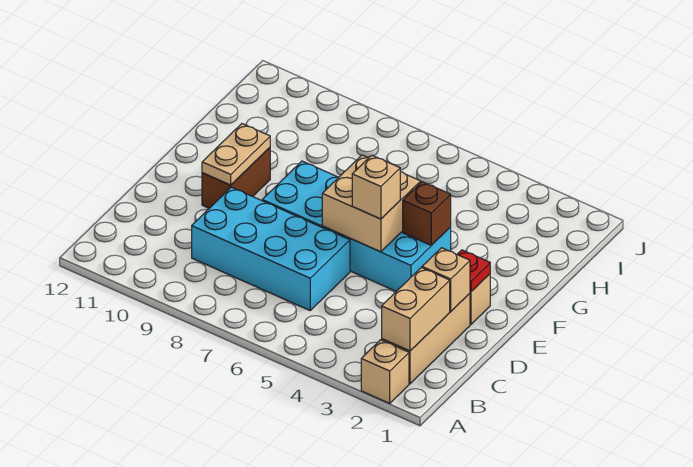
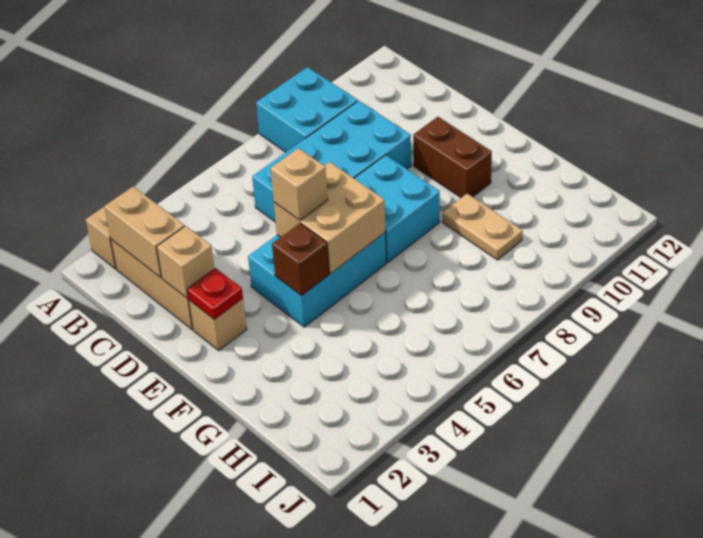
none -> cyan brick A8:B9 level 1
tan plate E10:F10 level 2 -> tan plate G9:H9 level 1

